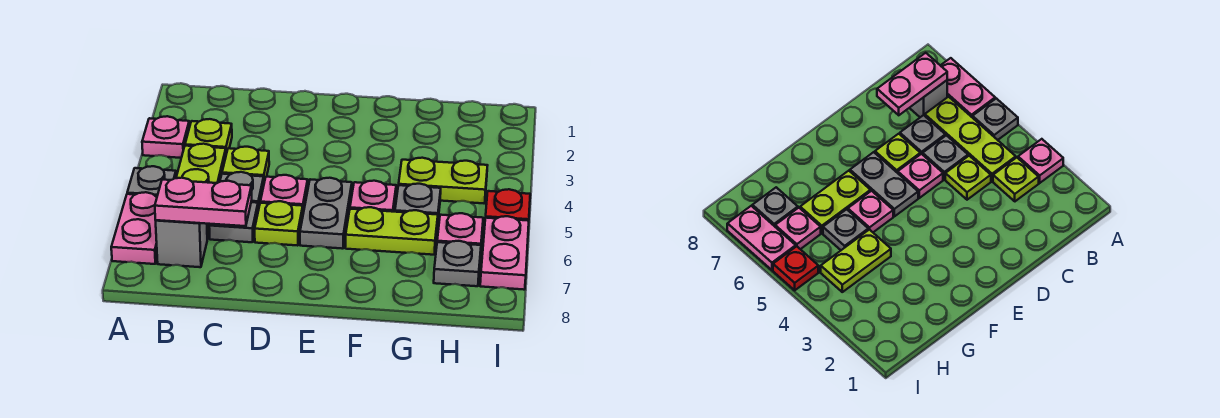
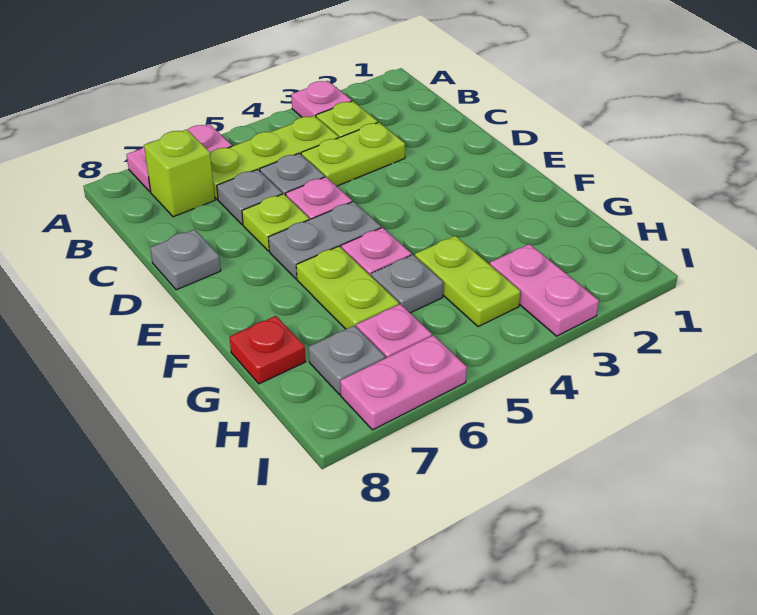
grey plate A5 level 1 -> grey plate D8 level 1
grey brick B7 level 1 -> lime brick B7 level 1
pink plate B7:C7 level 2 -> pink plate H3:I3 level 1
lime plate C4 level 1 -> lime plate C3:C4 level 1
red plate I5 level 1 -> red plate G8 level 1

